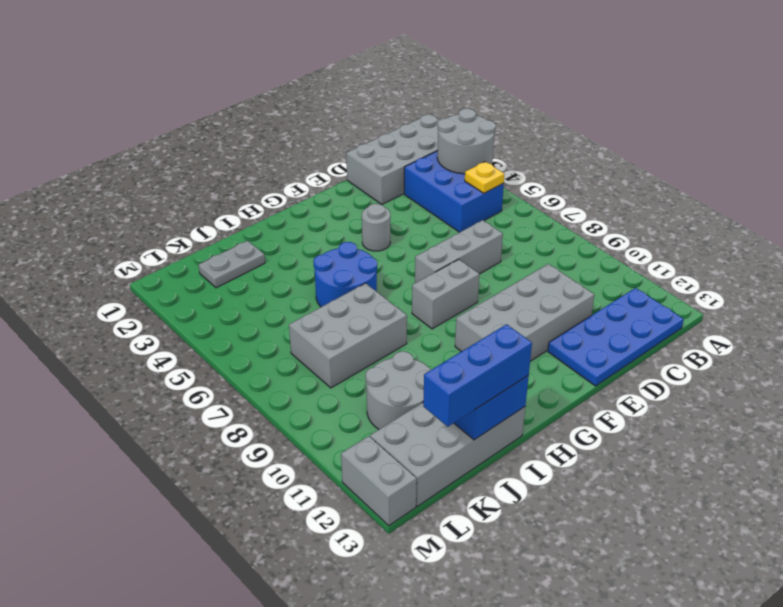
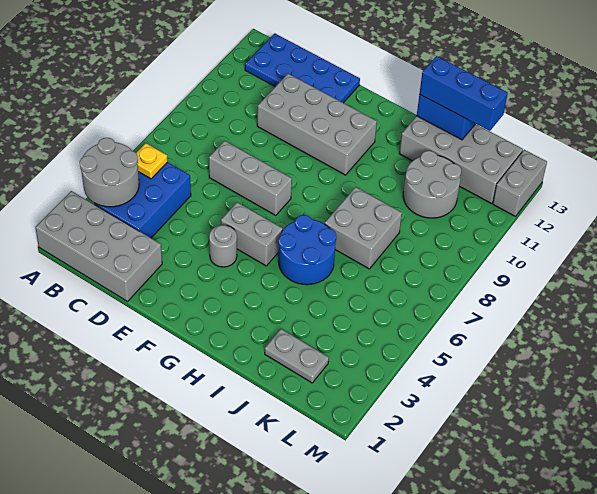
grey brick F8:G8 level 1 -> grey brick F5:G5 level 1
grey brick I7:K8 level 1 -> grey brick I7:J8 level 1

